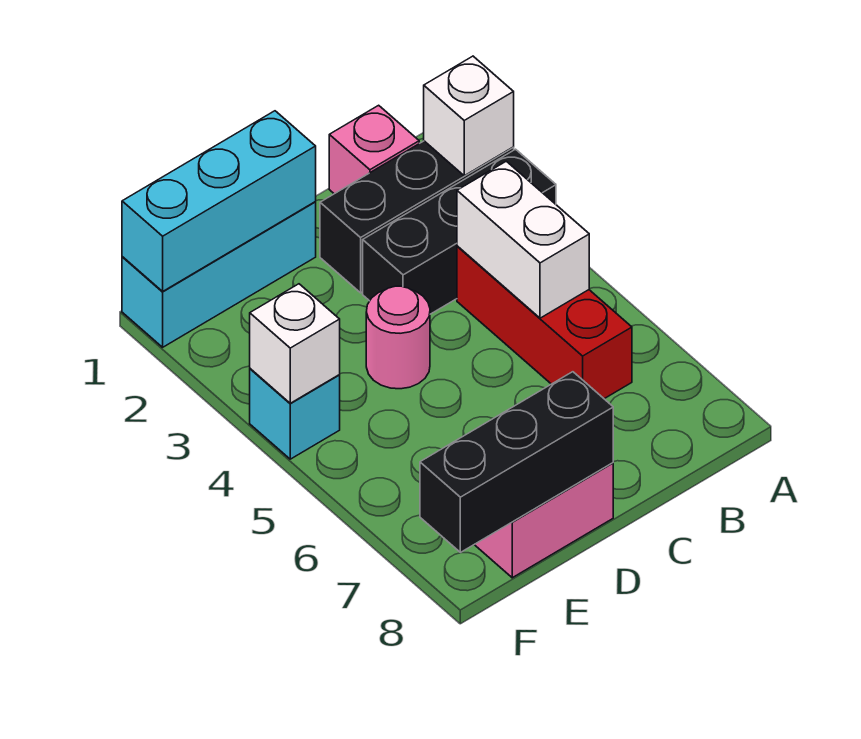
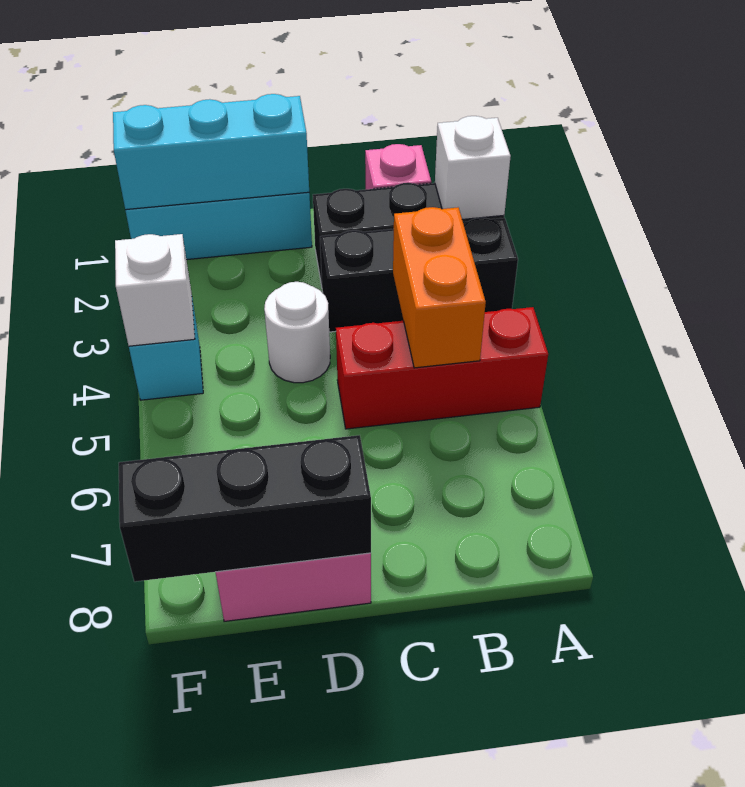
red brick B4:B6 level 1 -> red brick A5:C5 level 1
white brick B4:B5 level 2 -> orange brick B4:B5 level 2
pink round brick D4 level 1 -> white round brick D4 level 1

